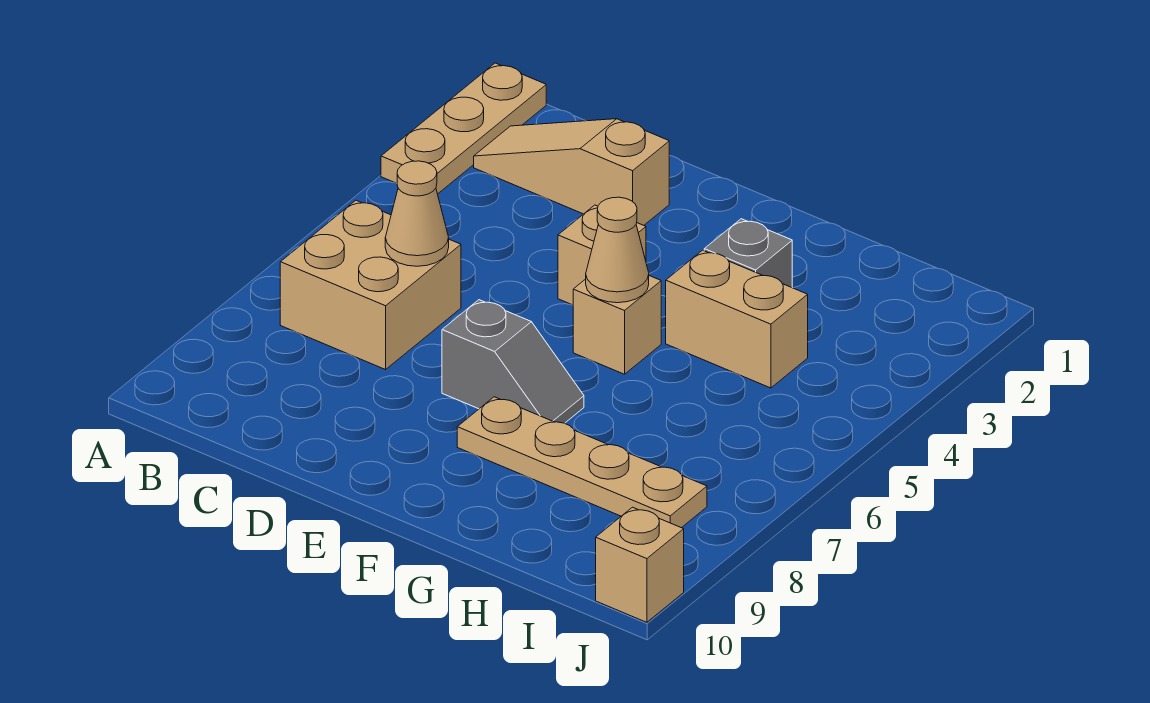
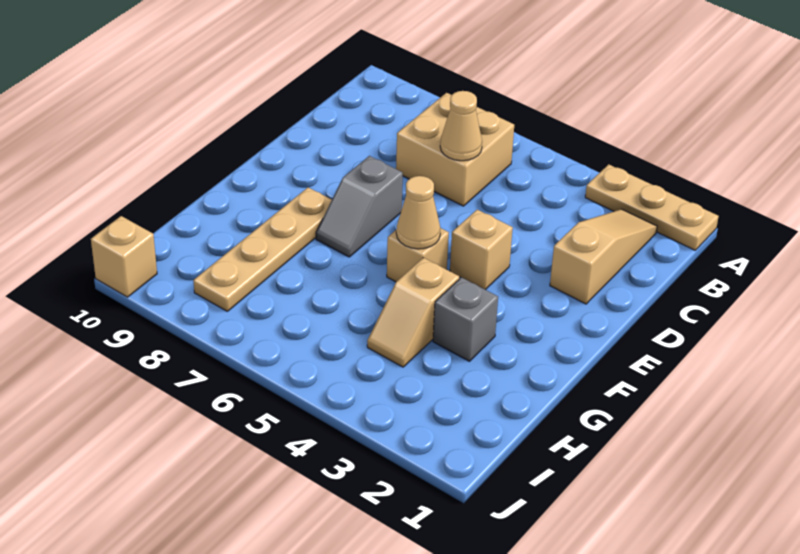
tan brick G4:H4 level 1 -> tan slope G4:H4 level 1 top G

